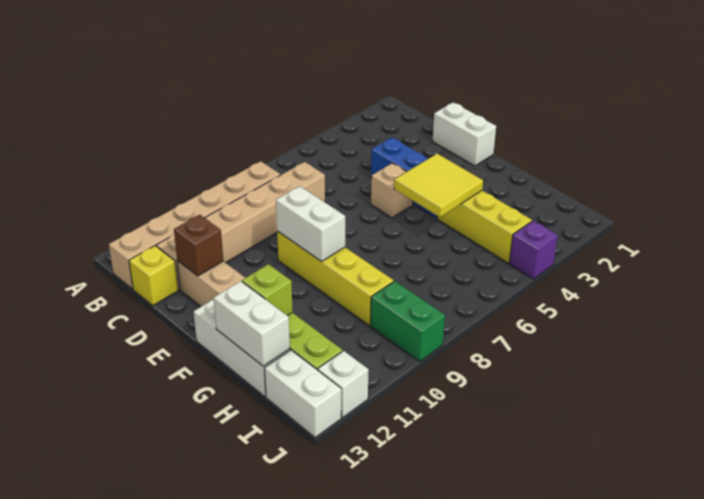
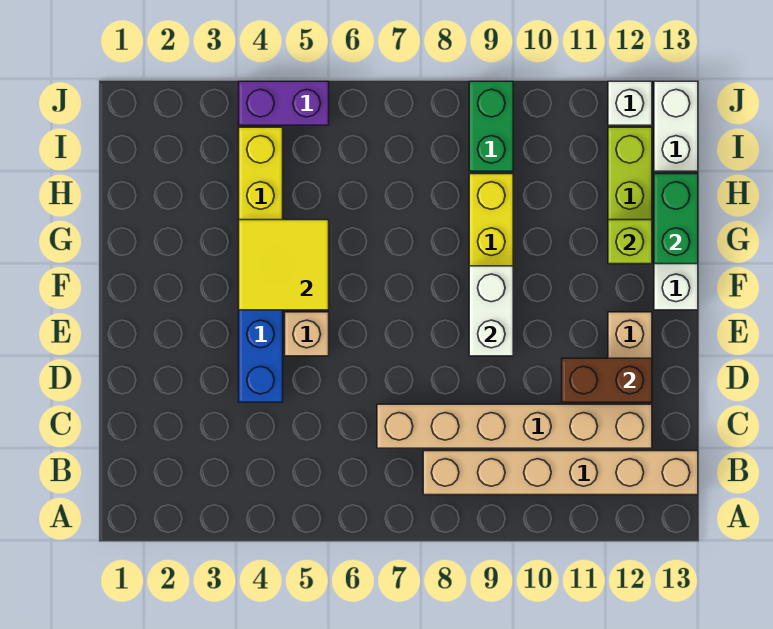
yellow brick C13 level 1 -> none
white brick D1:E1 level 1 -> none
brown brick D12 level 2 -> brown brick D11:D12 level 2
white brick G13:H13 level 2 -> green brick G13:H13 level 2
purple brick J4 level 1 -> purple brick J4:J5 level 1

